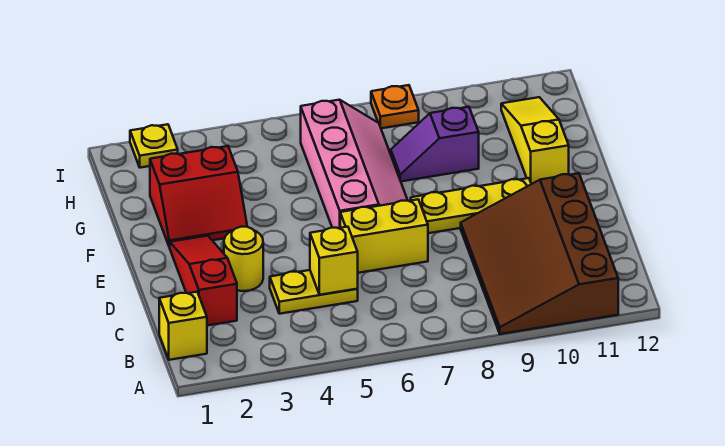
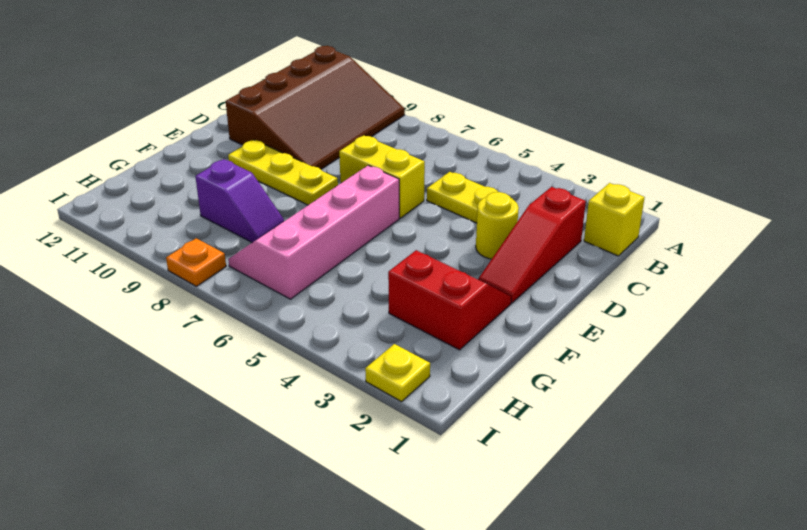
yellow brick C5 level 2 -> none
yellow slope F11:H11 level 1 top F -> none

